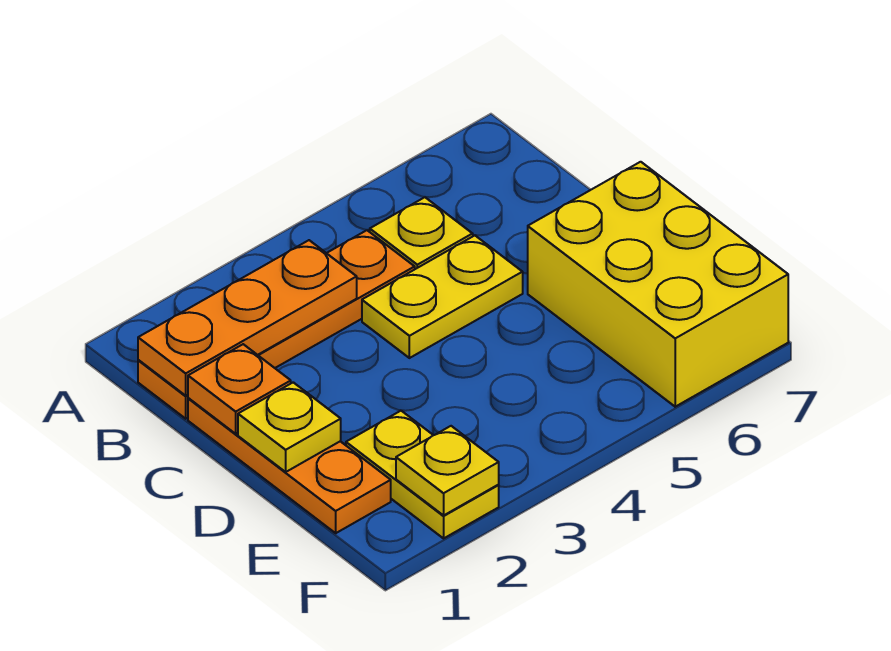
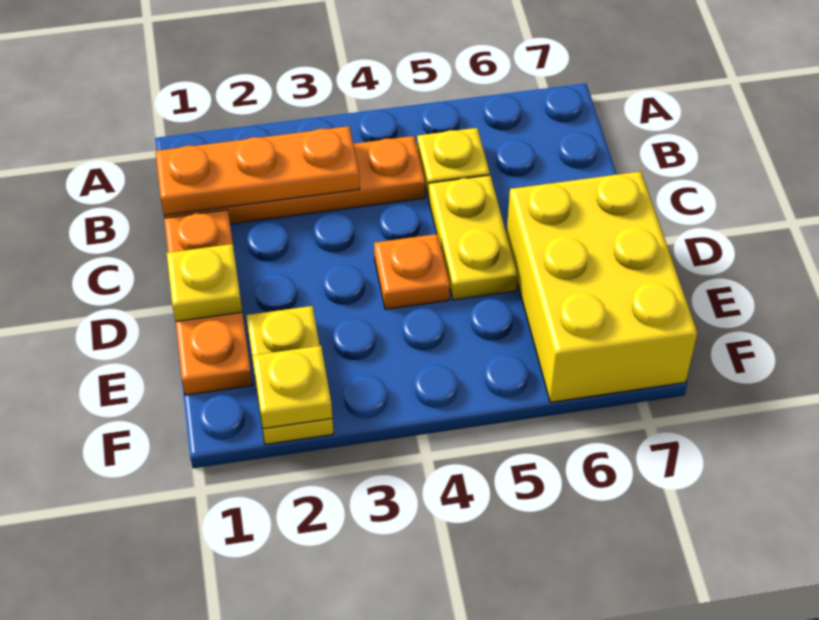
orange plate C1 level 2 -> orange plate D4 level 1
yellow plate C4:C5 level 1 -> yellow plate C5:D5 level 1

